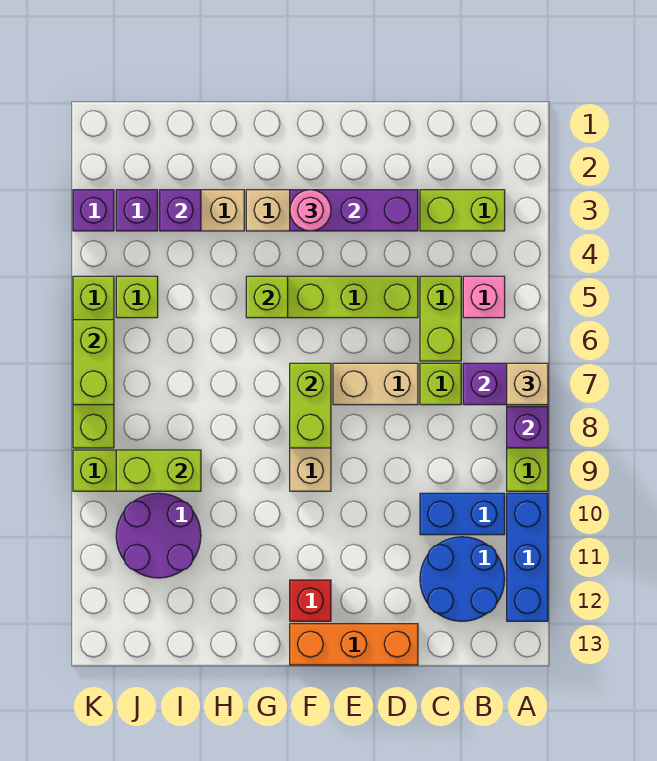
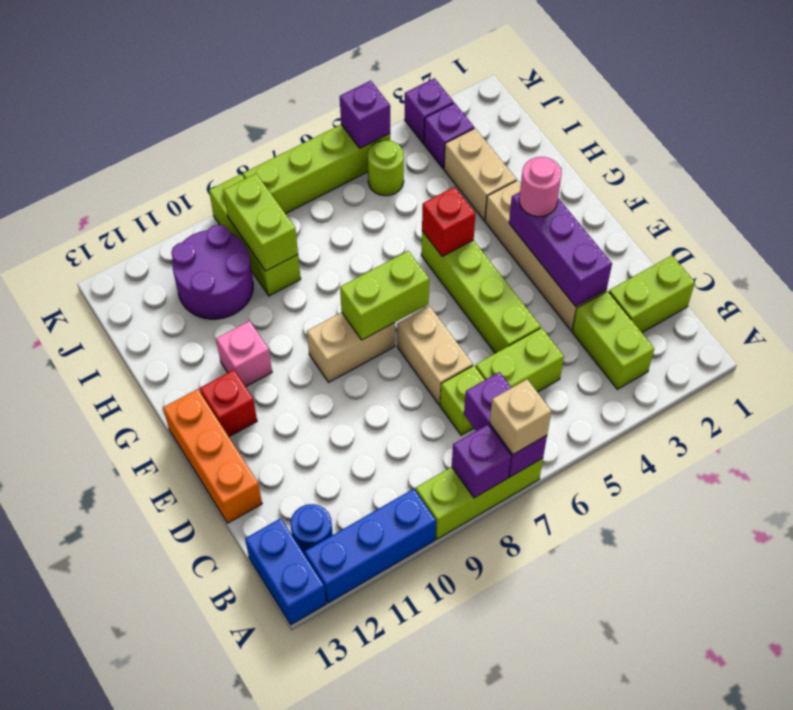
pink brick B5 level 1 -> pink brick G11 level 1
blue brick B10:C10 level 1 -> blue brick A13:B13 level 1
blue round brick B11:C12 level 1 -> blue round brick B12 level 1
lime brick G5 level 2 -> red brick G5 level 2
purple brick I3 level 2 -> purple brick K5 level 2
lime brick J5 level 1 -> lime round brick J5 level 1
lime brick K6:K7 level 2 -> lime brick C1:C2 level 1

